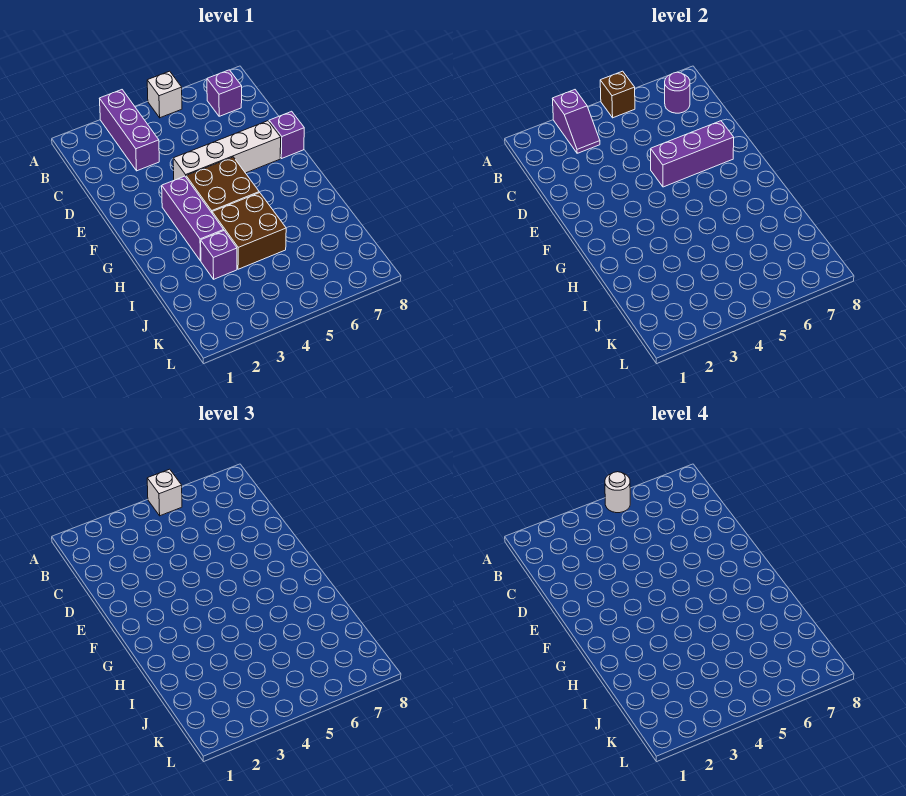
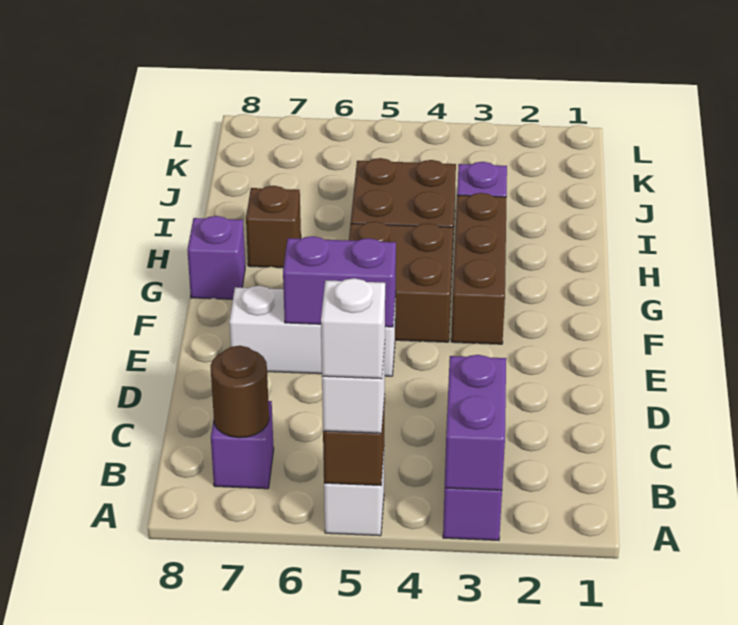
purple slope A3:B3 level 2 top A -> purple brick A3:B3 level 2
white round brick A5 level 4 -> white brick A5 level 4
purple round brick B7 level 2 -> brown round brick B7 level 2
white brick E4:E7 level 1 -> white brick E5:E7 level 1
purple brick E5:E7 level 2 -> purple brick E5:E6 level 2
purple brick E8 level 1 -> purple brick G8 level 1
purple brick F3:H3 level 1 -> brown brick F3:H3 level 1
none -> brown brick H7 level 1

